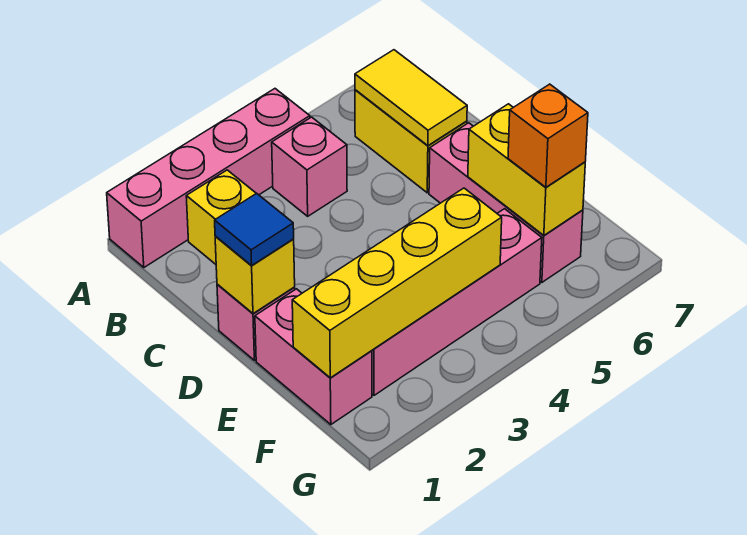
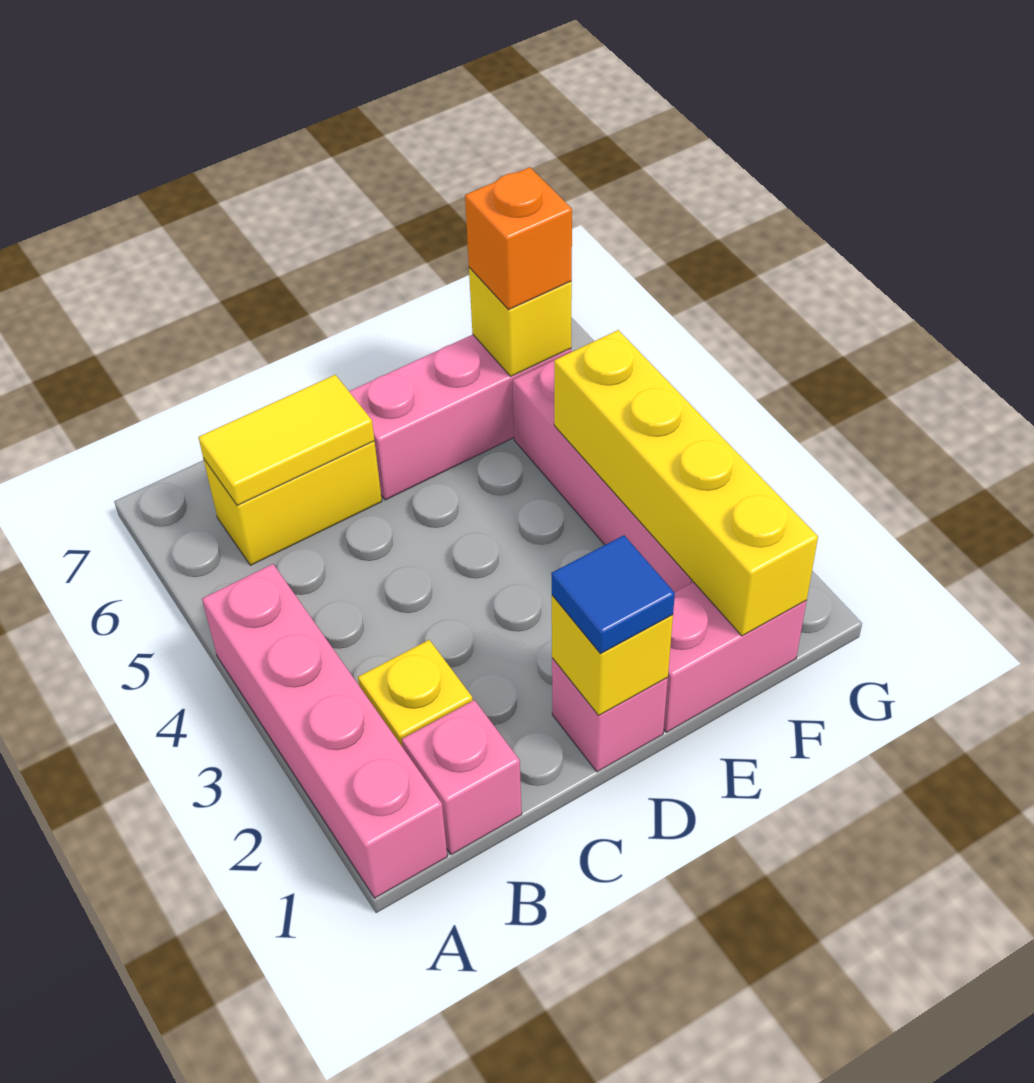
pink brick B4 level 1 -> pink brick B1 level 1
yellow brick E6:F6 level 2 -> yellow brick F6 level 2

